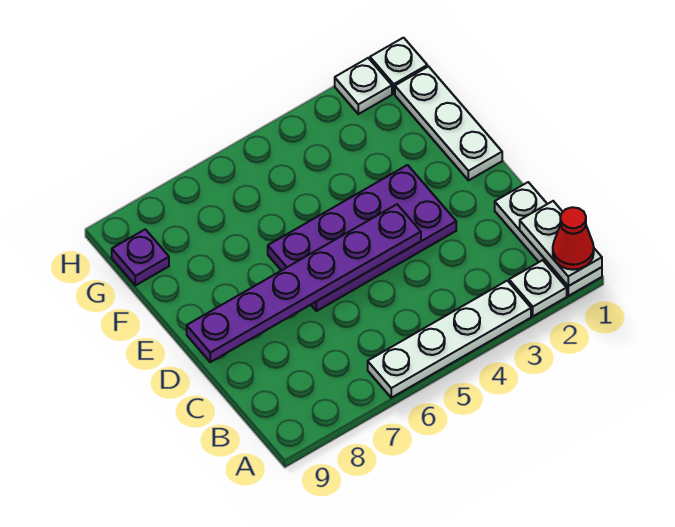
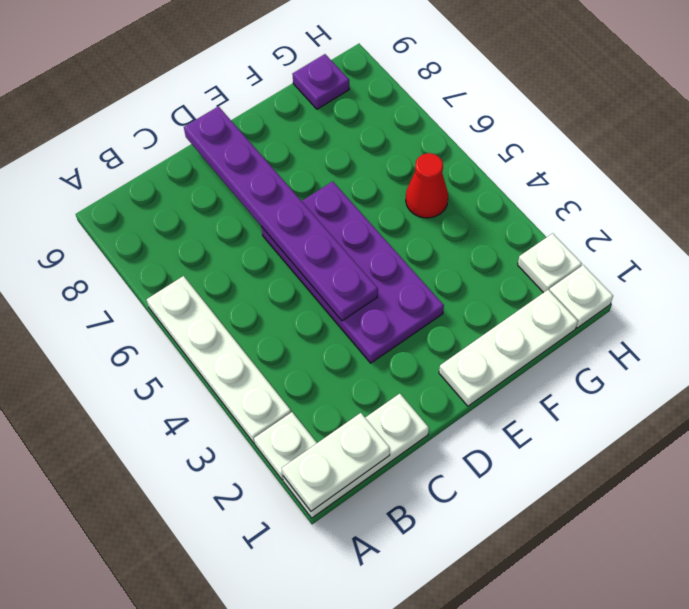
red cone A1 level 3 -> red cone G5 level 1

